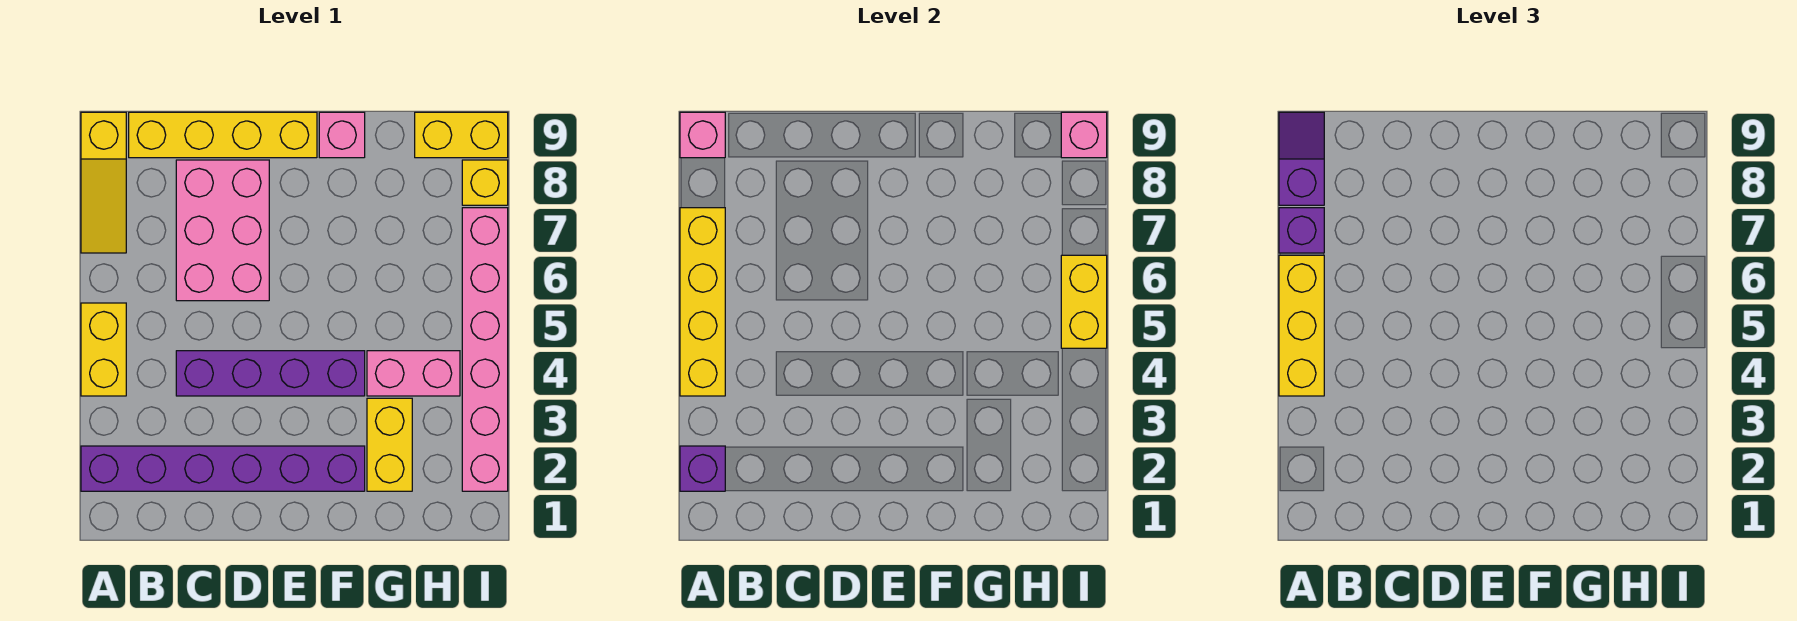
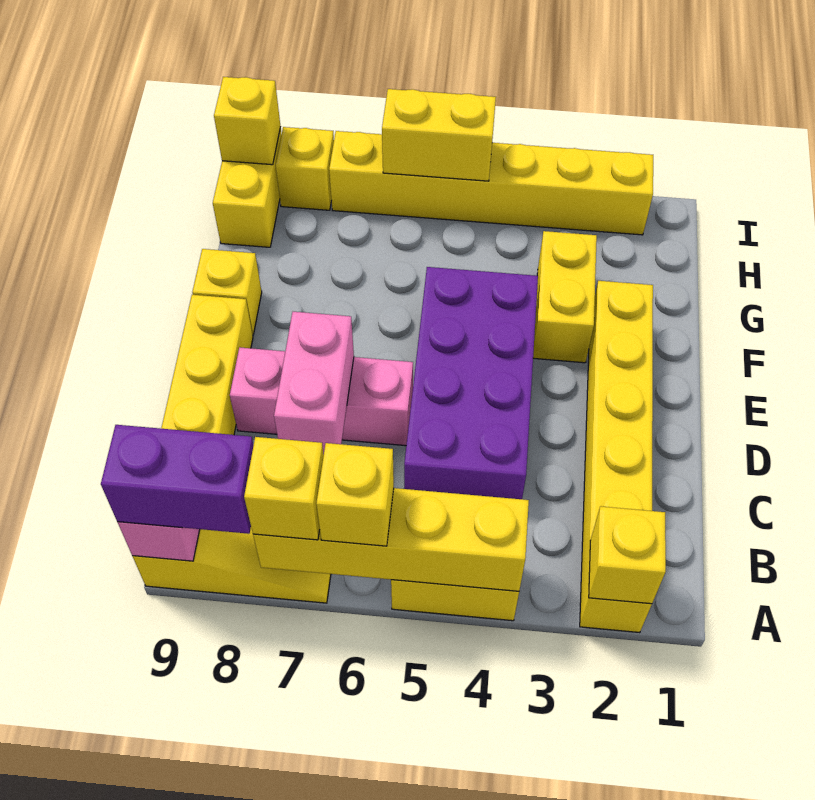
purple brick A2:F2 level 1 -> yellow brick A2:F2 level 1
purple brick A2 level 2 -> yellow brick A2 level 2
yellow brick A4:A6 level 3 -> yellow brick A6 level 3
purple brick A7 level 3 -> yellow brick A7 level 3
purple slope A8:A9 level 3 top 8 -> purple brick A8:A9 level 3
purple brick C4:F4 level 1 -> purple brick C4:F5 level 1
pink brick C6:D8 level 1 -> pink brick D6:D8 level 1
pink brick F9 level 1 -> yellow brick F9 level 1
yellow brick G2:G3 level 1 -> yellow brick F3:G3 level 1
pink brick G4:H4 level 1 -> pink brick C7:D7 level 2
pink brick I2:I7 level 1 -> yellow brick I2:I7 level 1
pink brick I9 level 2 -> yellow brick I9 level 2

